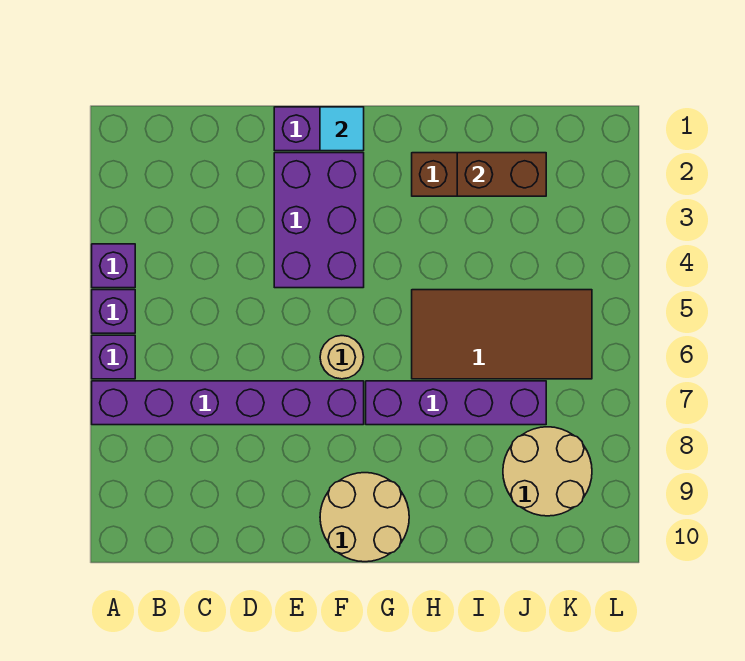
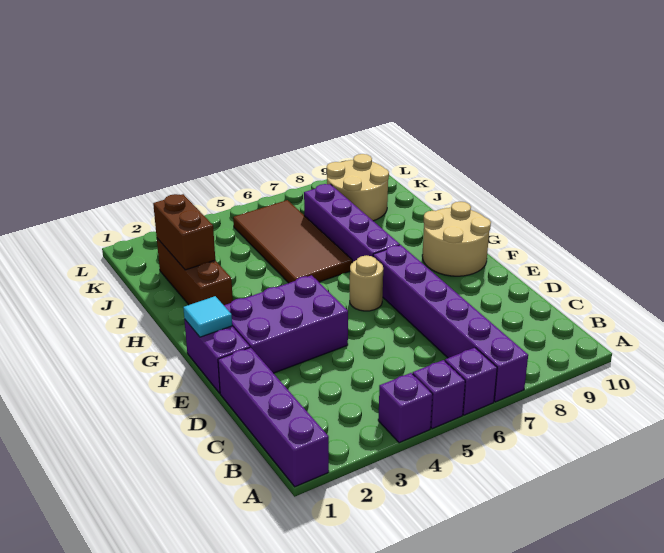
none -> purple brick A1:D1 level 1

